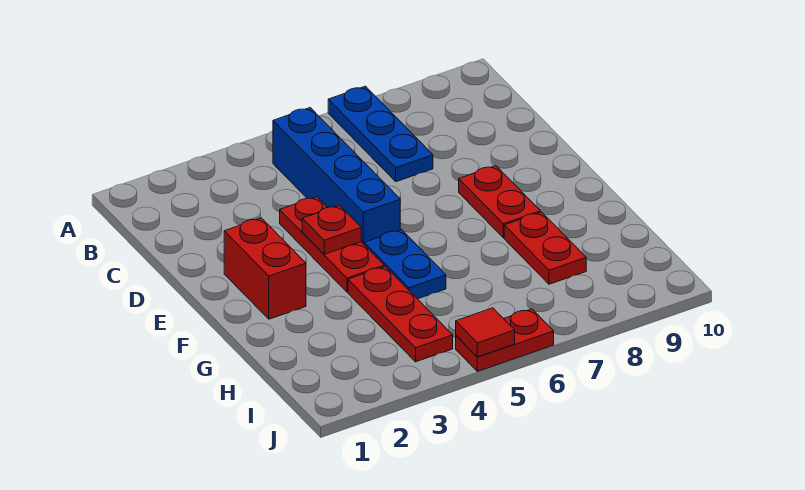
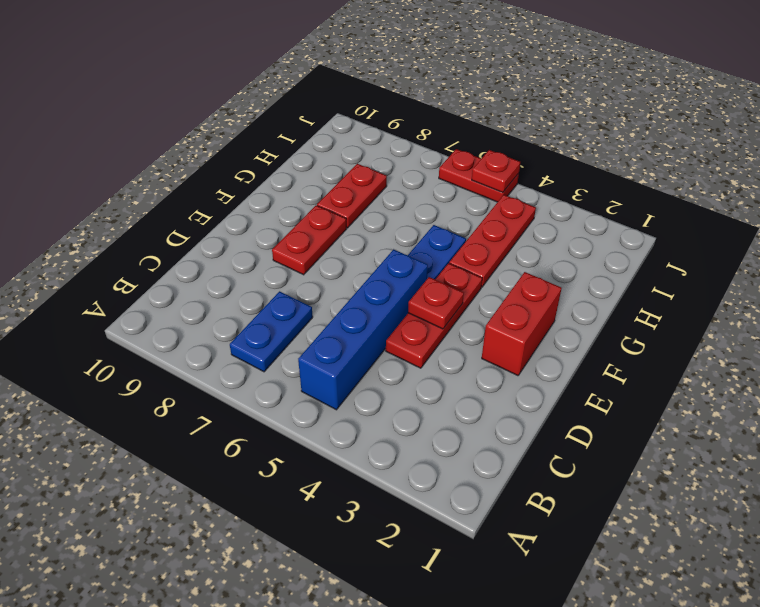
blue plate A7:C7 level 1 -> blue plate B7:C7 level 1
red tile J5 level 2 -> red plate J5 level 2

